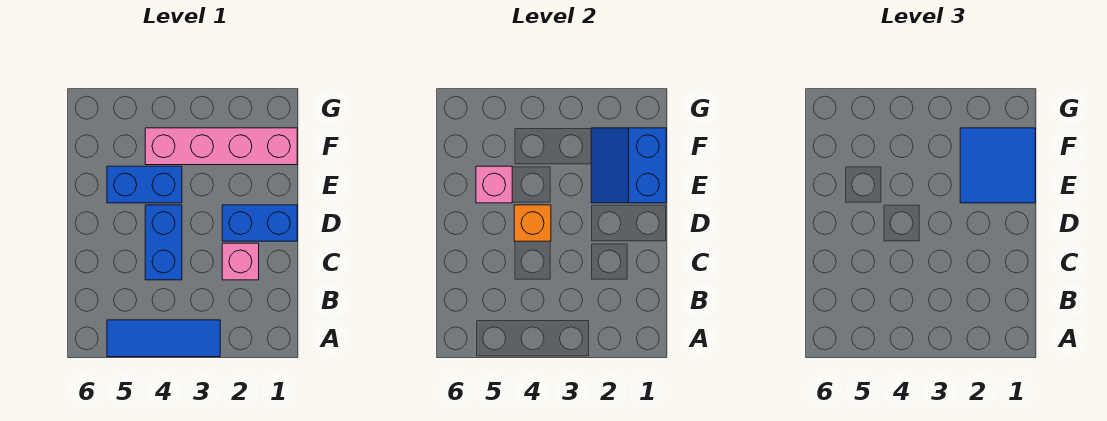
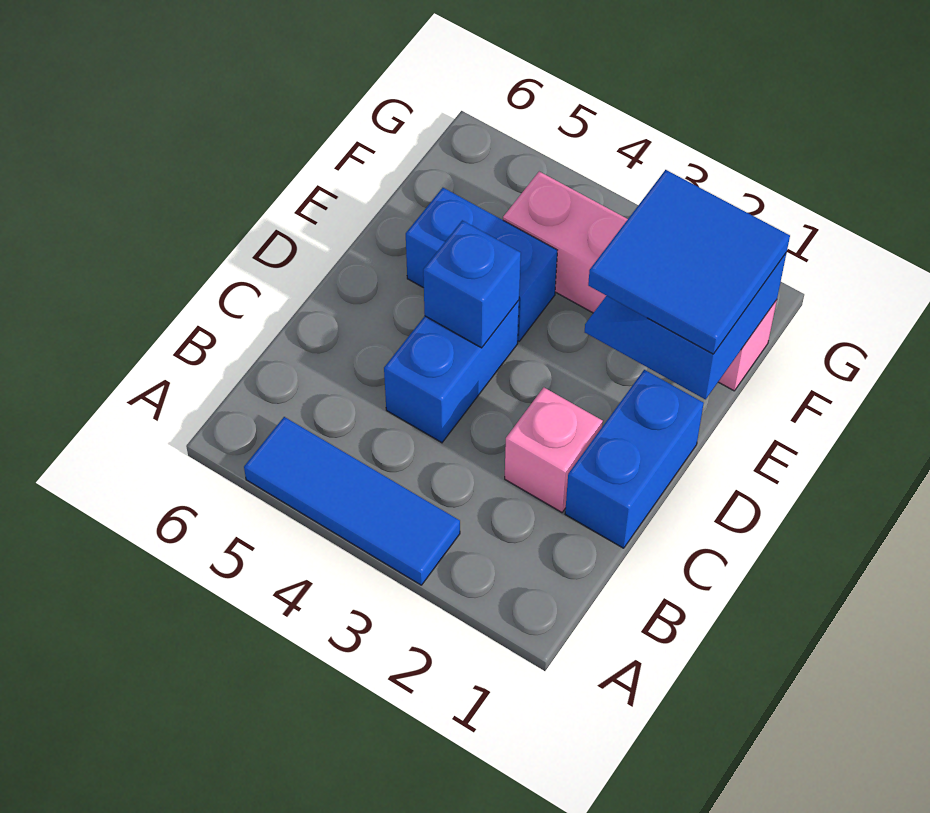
blue brick D1:D2 level 1 -> blue brick C1:D1 level 1
orange brick D4 level 2 -> blue brick D4 level 2
pink brick E5 level 2 -> none

